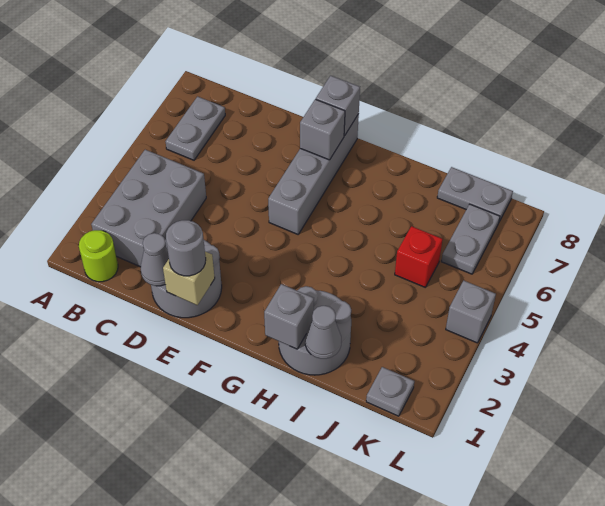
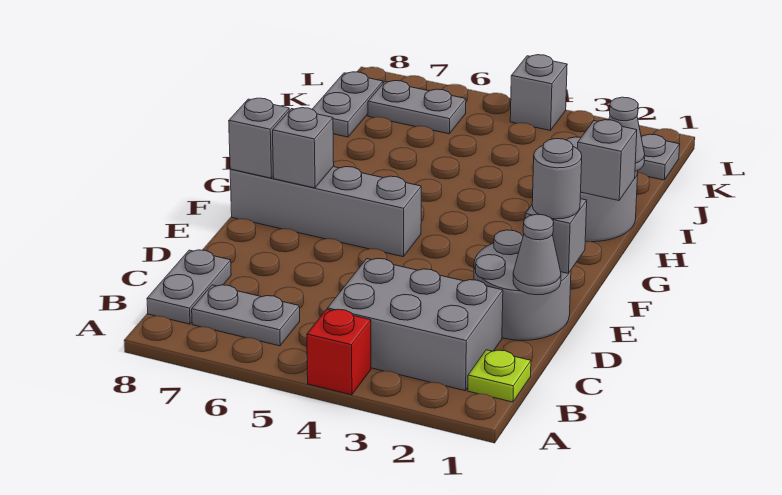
lime round brick B1 level 1 -> lime plate B1 level 1
none -> grey plate B8:C8 level 1
tan brick E1 level 2 -> grey brick E1 level 2
red brick J5 level 1 -> red brick A4 level 1

